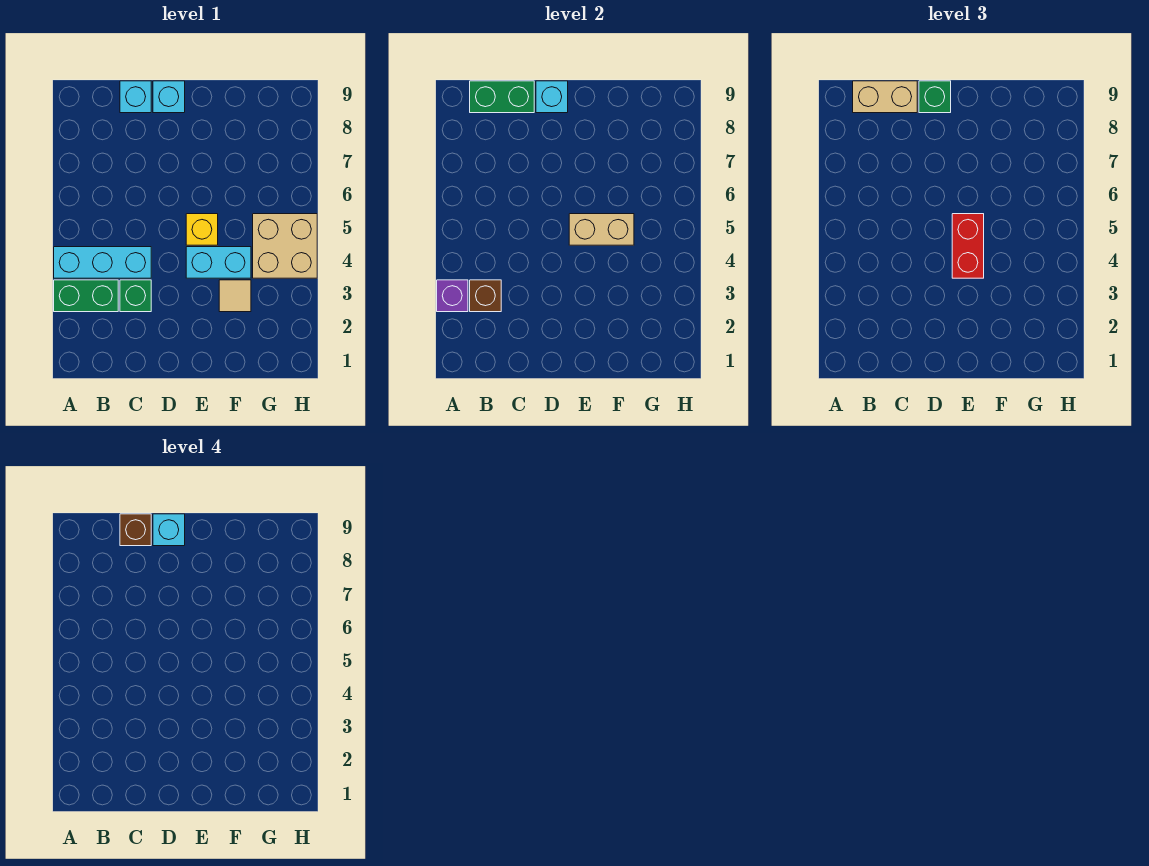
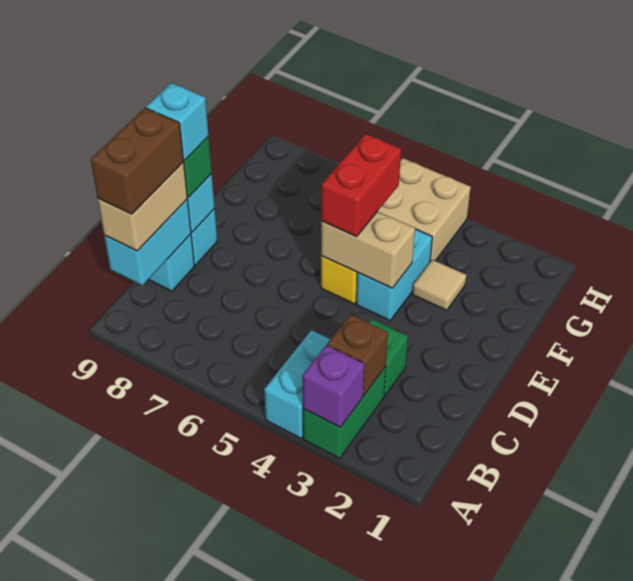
cyan brick A4:C4 level 1 -> cyan brick A4:B4 level 1
green brick B9:C9 level 2 -> cyan brick B9:C9 level 2
brown brick C9 level 4 -> brown brick B9:C9 level 4
red brick E4:E5 level 3 -> red brick E5:F5 level 3
tan brick E5:F5 level 2 -> tan brick E4:E5 level 2

